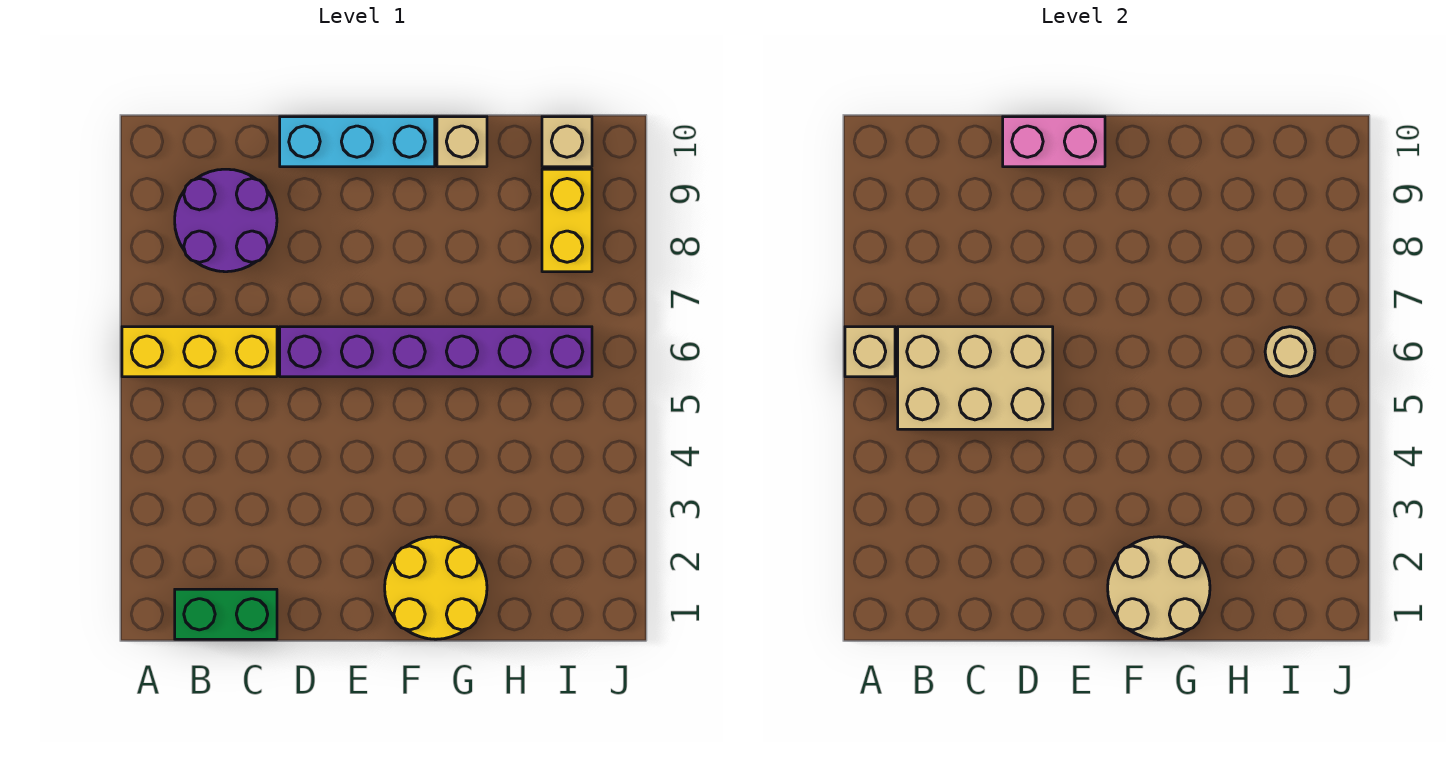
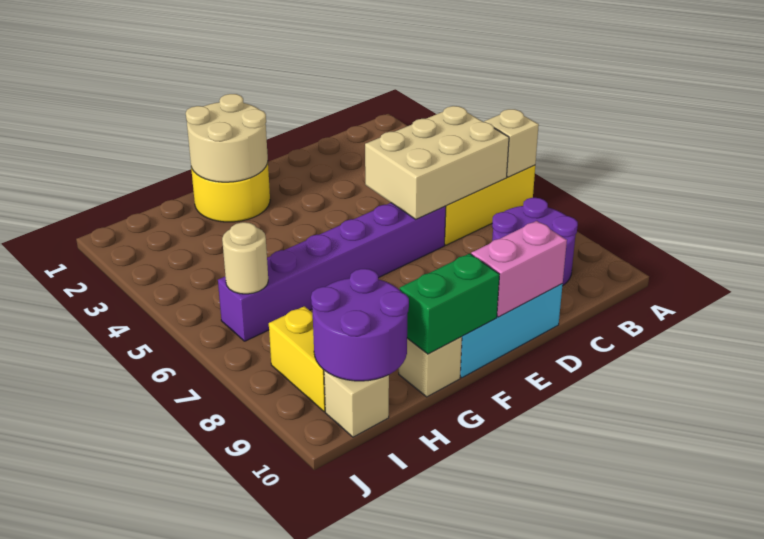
green brick B1:C1 level 1 -> green brick F10:G10 level 2
none -> purple round brick H9:I10 level 2

